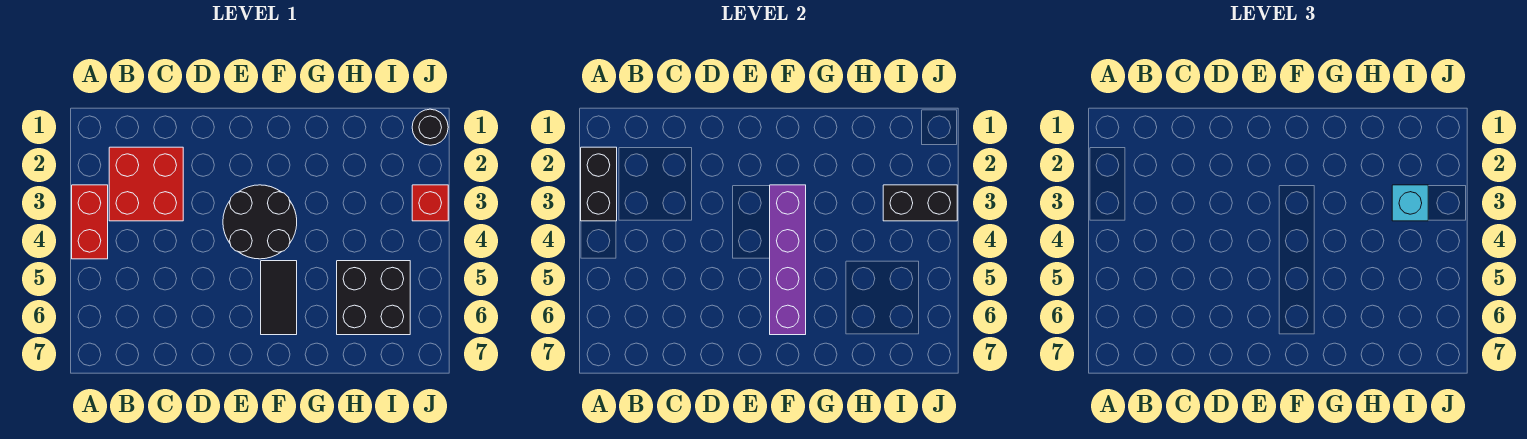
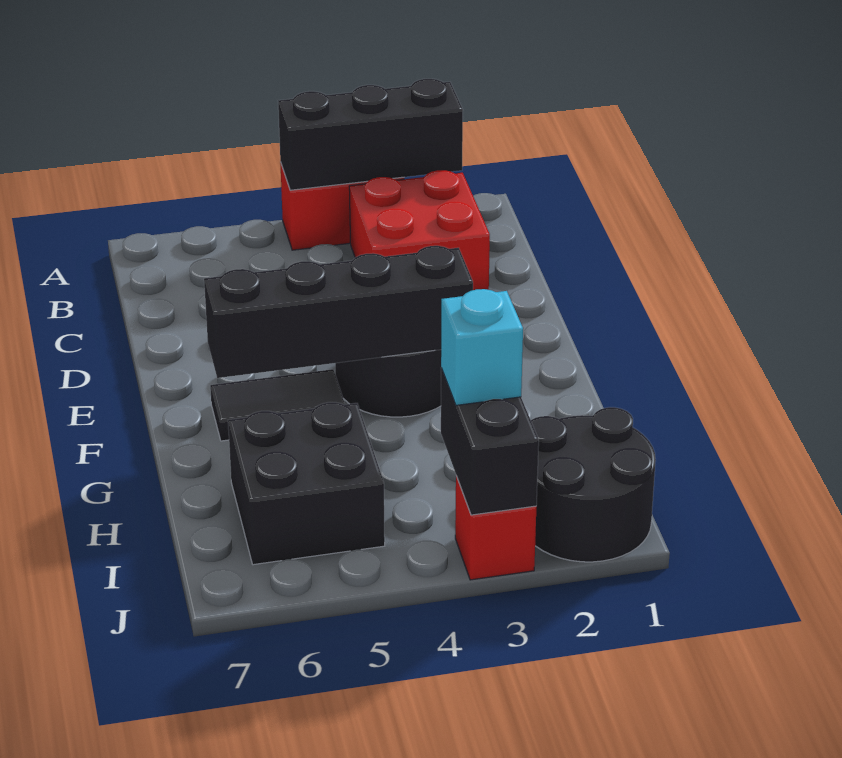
black brick A2:A3 level 2 -> black brick A2:A4 level 2
purple brick F3:F6 level 2 -> black brick F3:F6 level 2
black round brick J1 level 1 -> black round brick I1:J2 level 1

